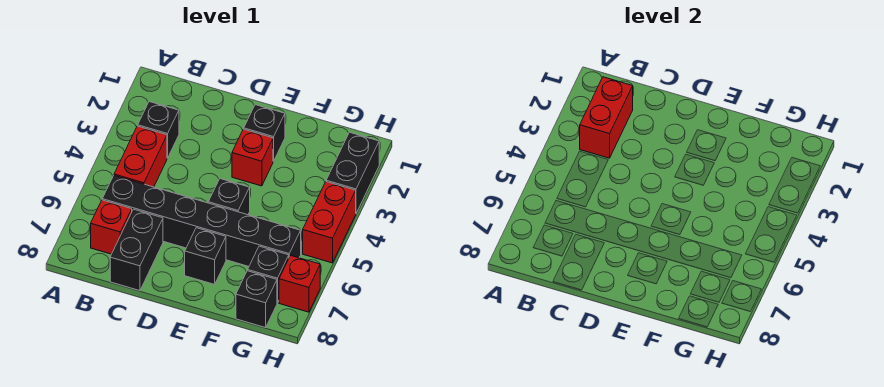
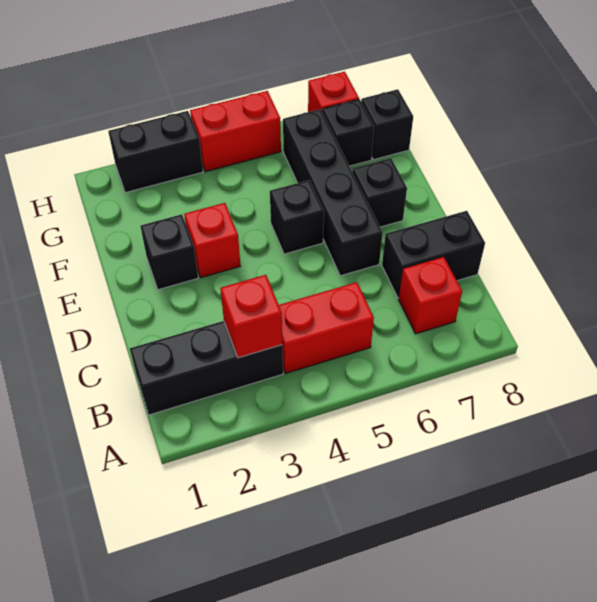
red brick B2:B3 level 2 -> red brick B3 level 2
black brick B3 level 1 -> black brick B1:B3 level 1
black brick B6:G6 level 1 -> black brick D6:G6 level 1

